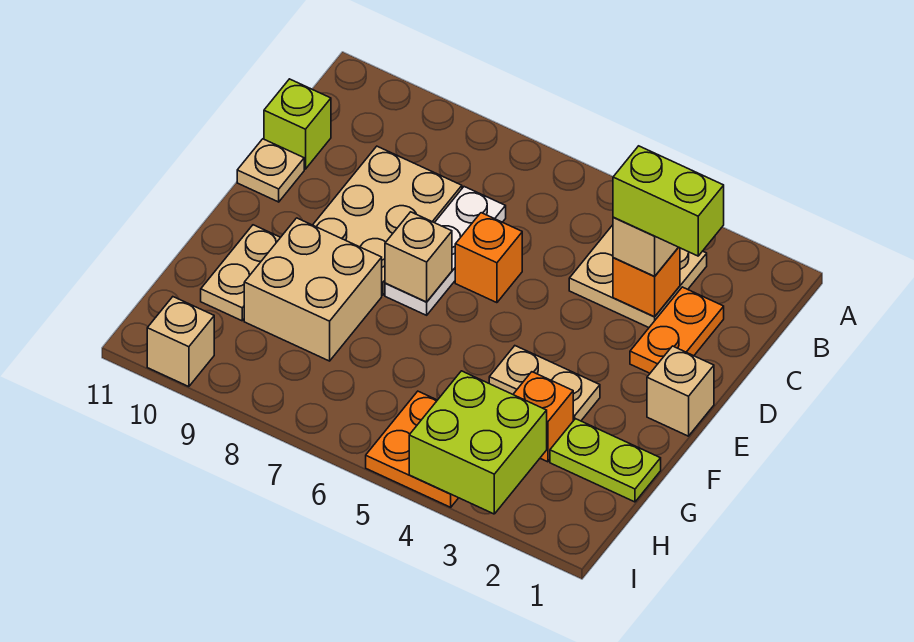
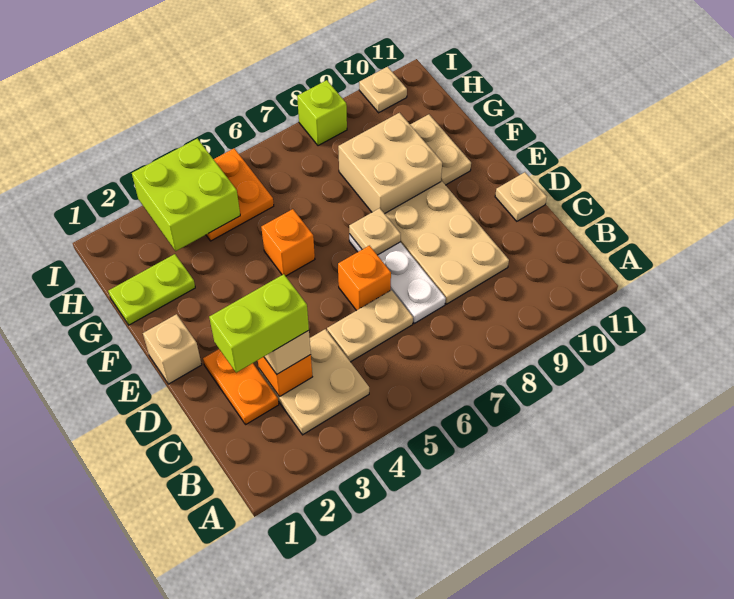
lime brick C11 level 1 -> lime brick I8 level 1
tan brick E7 level 2 -> tan plate E7 level 2
tan plate F3:F4 level 1 -> tan plate C5:C6 level 1
orange brick G3 level 1 -> orange brick F5 level 1
tan brick I10 level 1 -> tan plate I10 level 1

